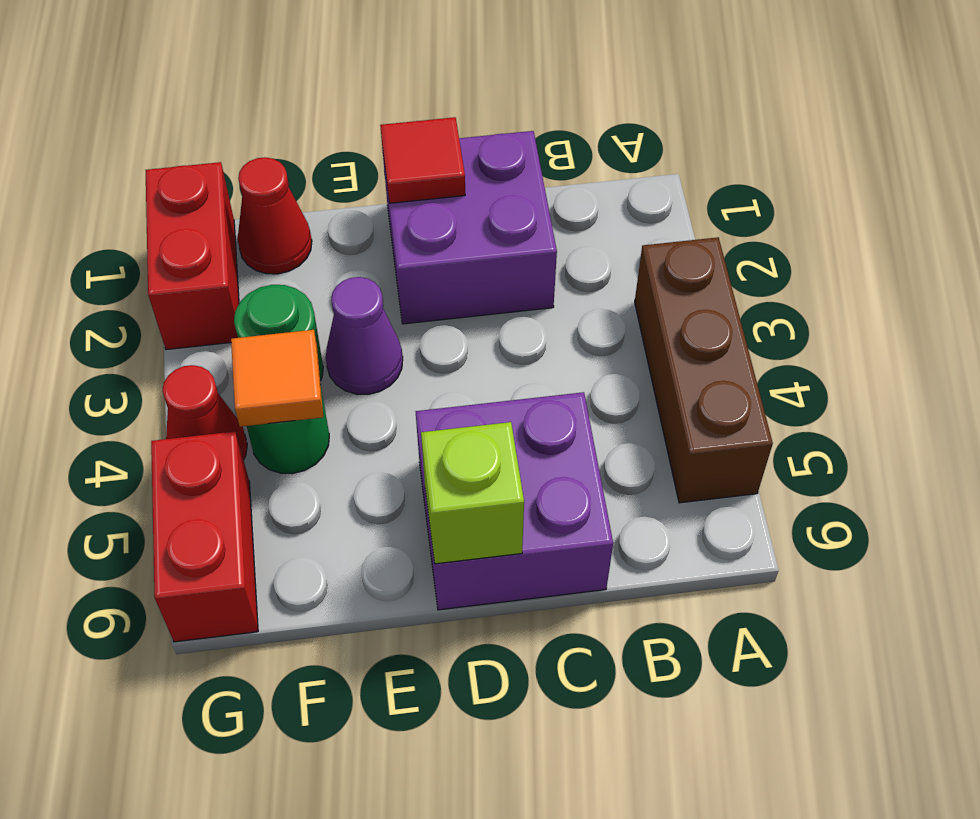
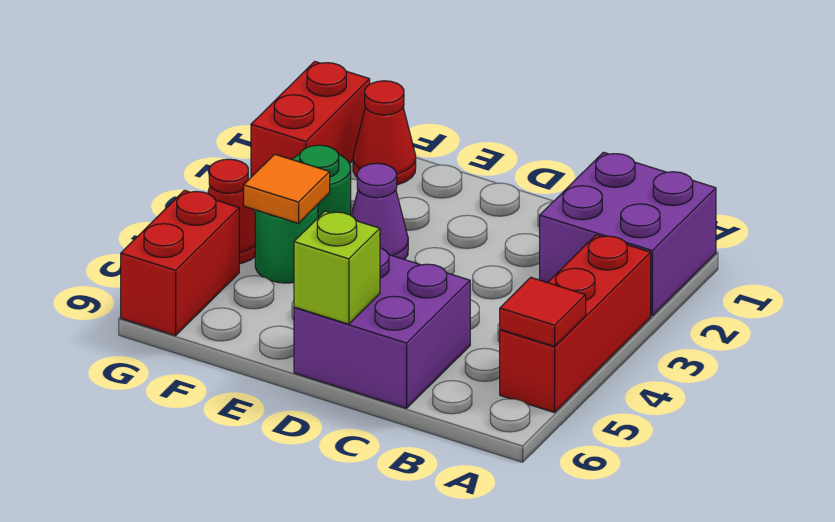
brown brick A3:A5 level 1 -> red brick A3:A5 level 1
purple brick C1:D2 level 1 -> purple brick A1:B2 level 1
red tile D1 level 2 -> red tile A5 level 2

